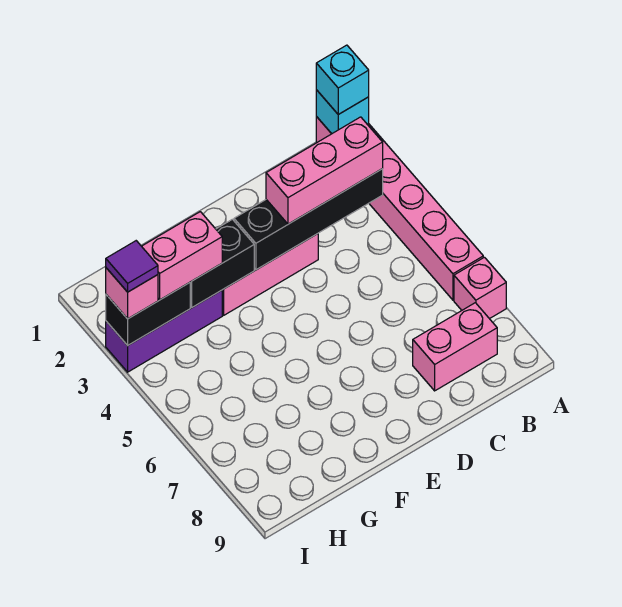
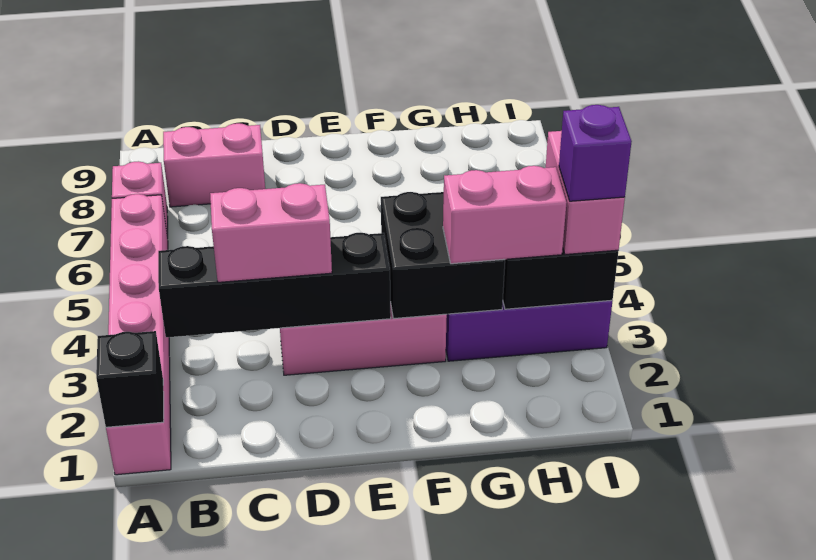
cyan brick A1 level 2 -> black brick A1 level 2
cyan brick A1 level 3 -> none
pink brick B3:D3 level 3 -> pink brick C3:D3 level 3
black brick F3:G3 level 2 -> black brick F3:G4 level 2
pink brick I3 level 3 -> pink brick I3:I4 level 3
purple tile I3 level 4 -> purple brick I3 level 4

